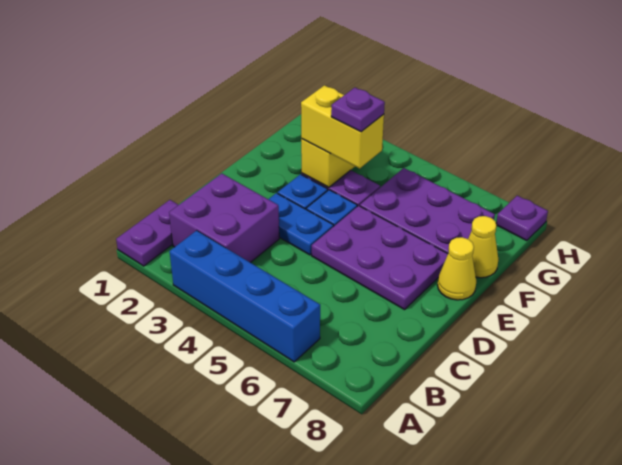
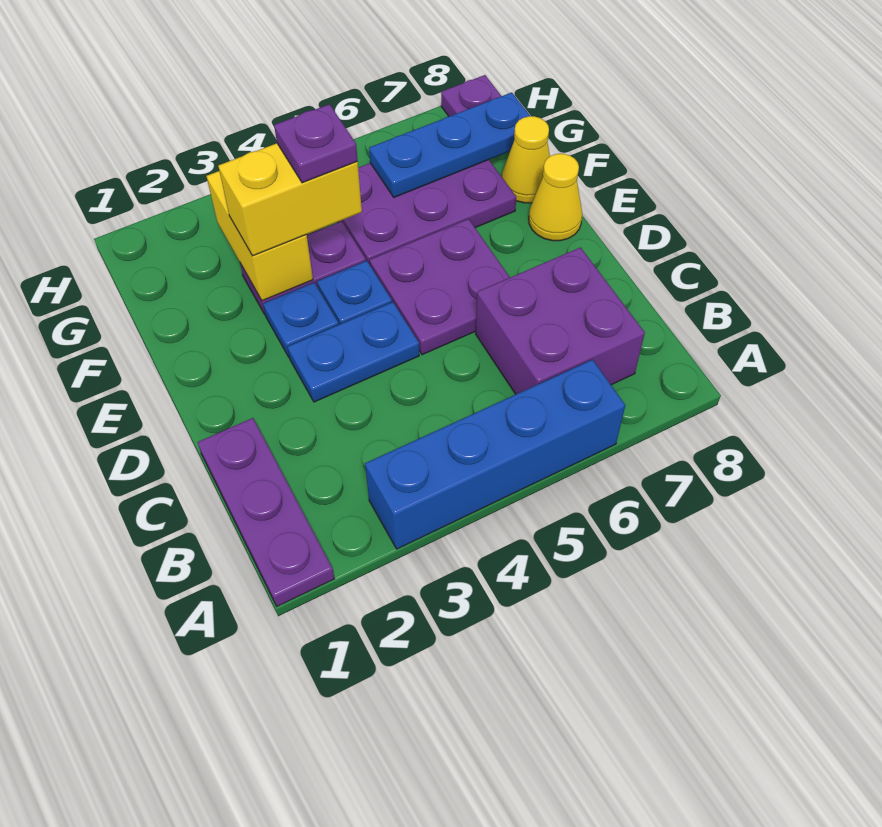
purple plate A1:B1 level 1 -> purple plate A1:C1 level 1
purple brick B2:C3 level 1 -> purple brick B6:C7 level 1
purple plate D5:E7 level 1 -> purple plate D5:E6 level 1
none -> blue plate G6:G8 level 2

